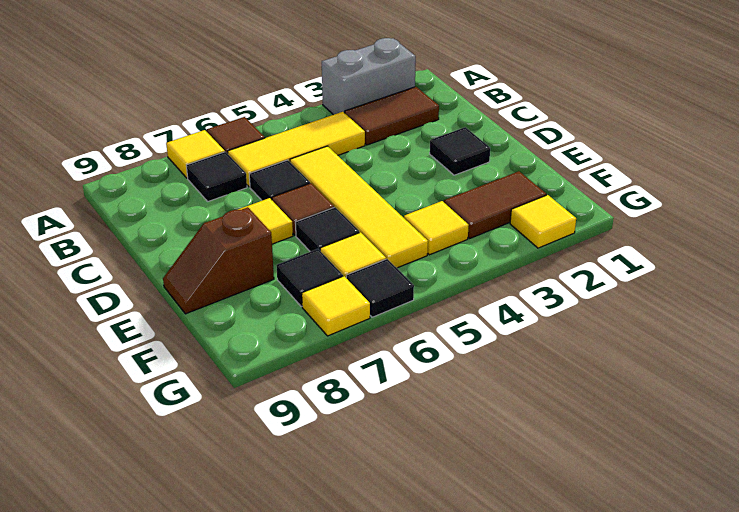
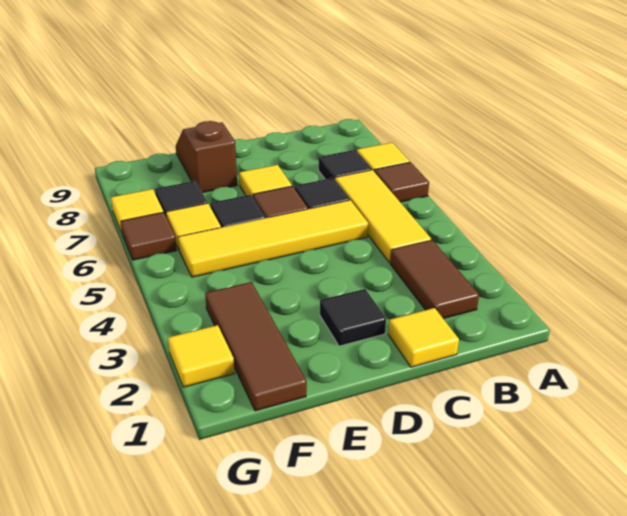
grey brick A2:A3 level 1 -> none
brown tile F2:F3 level 1 -> brown tile F1:F3 level 1
yellow tile F4 level 1 -> yellow tile C1 level 1
black tile G6 level 1 -> brown tile G6 level 1

